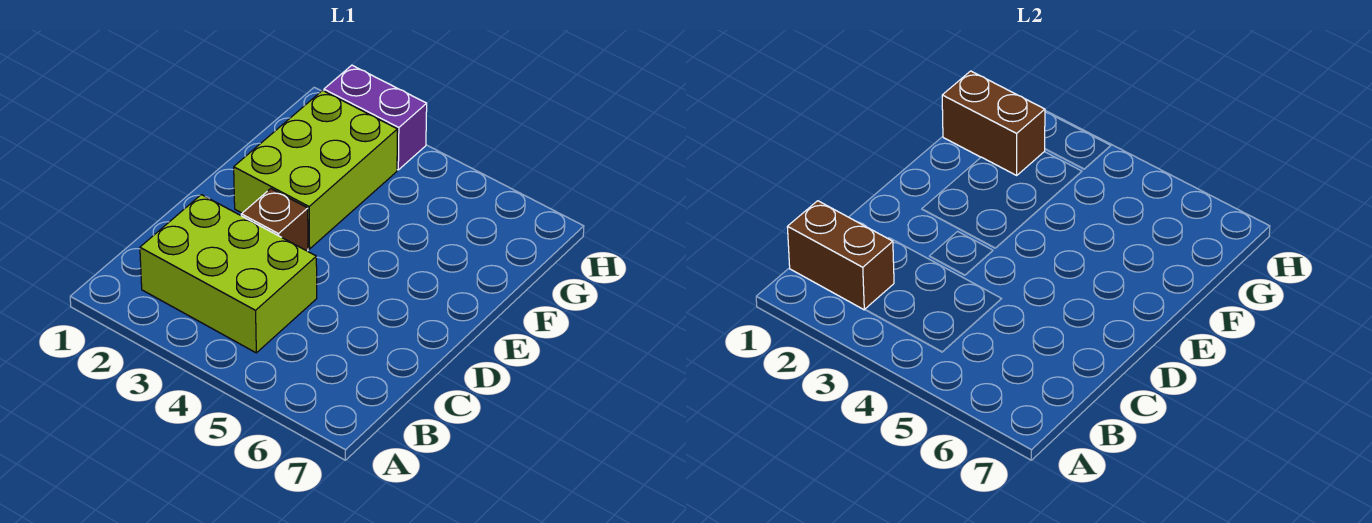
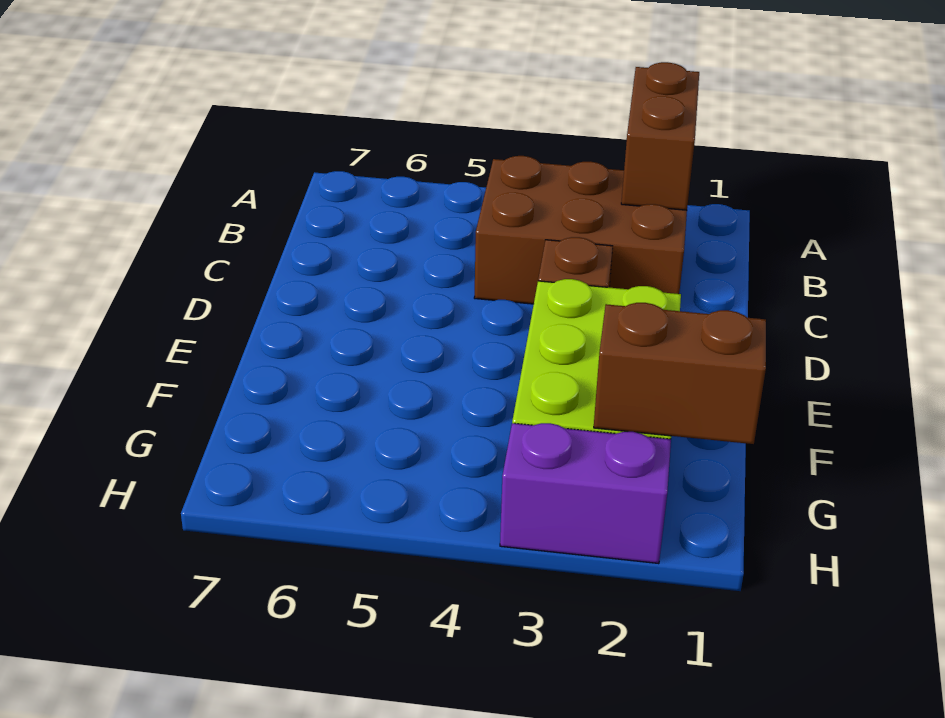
brown brick B1:B2 level 2 -> brown brick A2:B2 level 2
lime brick B2:C4 level 1 -> brown brick B2:C4 level 1

